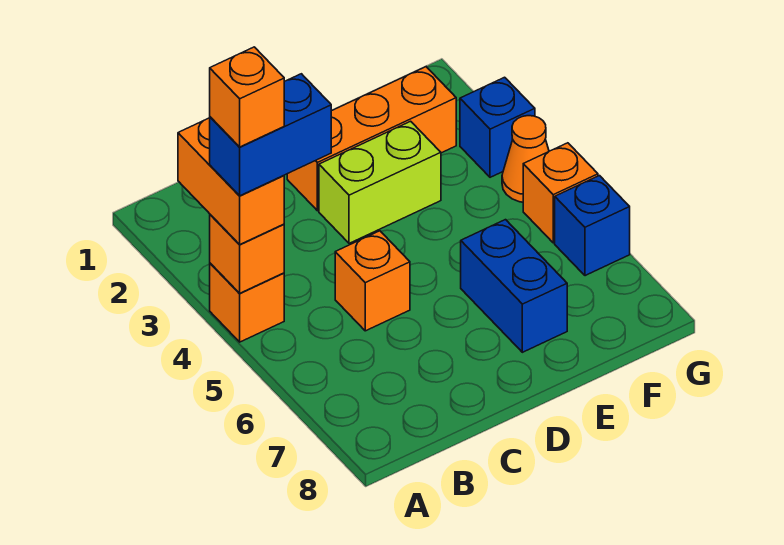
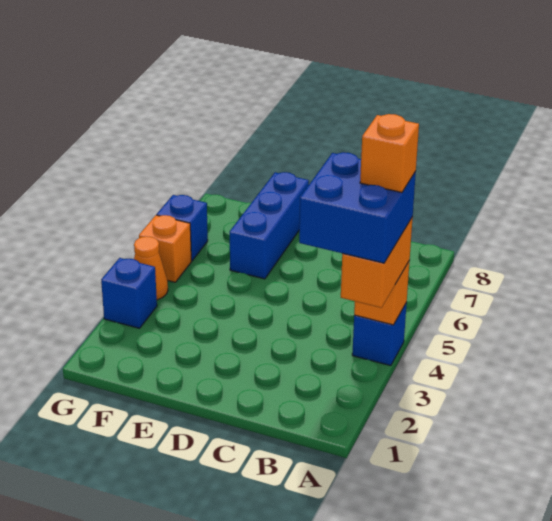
orange brick A4 level 1 -> blue brick A4 level 1
blue brick A4:B4 level 4 -> blue brick A3:B4 level 4
orange brick C5 level 1 -> none
orange brick D2:F2 level 1 -> none
lime brick D3:E3 level 1 -> none
blue brick E6:E7 level 1 -> blue brick E6:E8 level 1

